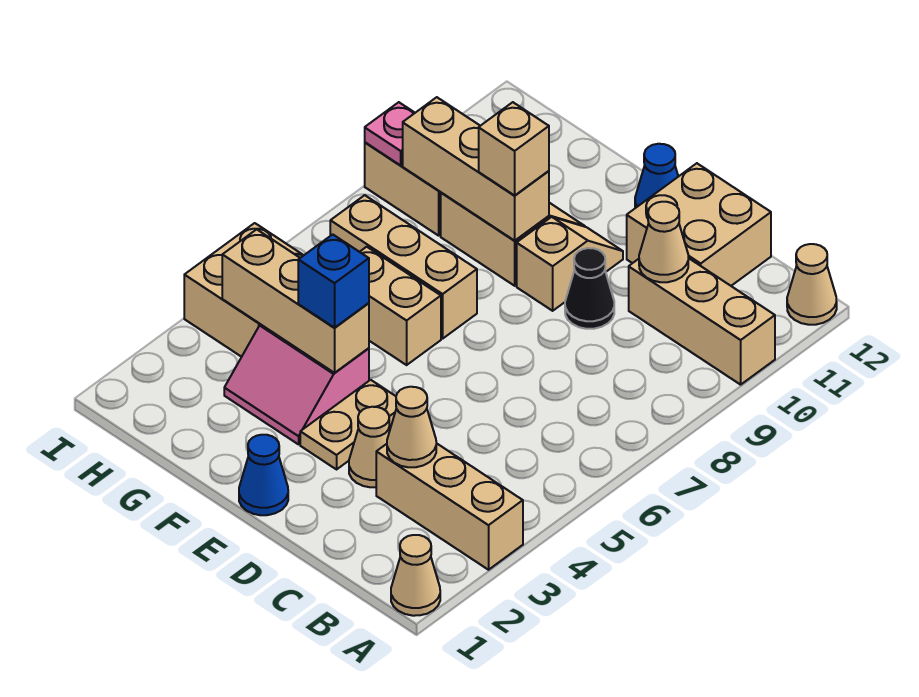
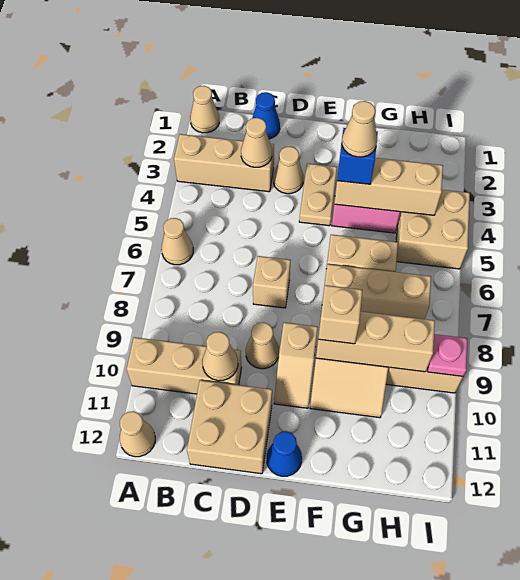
none -> tan cone A6 level 1
none -> tan brick D7 level 1
black cone D9 level 1 -> tan cone D9 level 1
blue cone E1 level 1 -> blue cone C1 level 1
none -> tan cone F4 level 4

